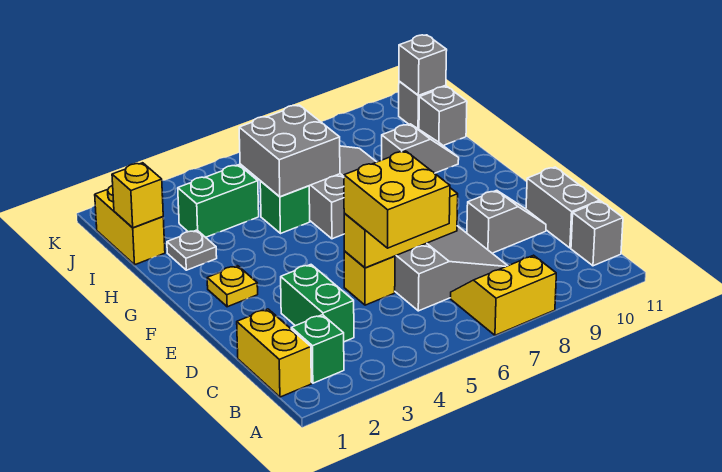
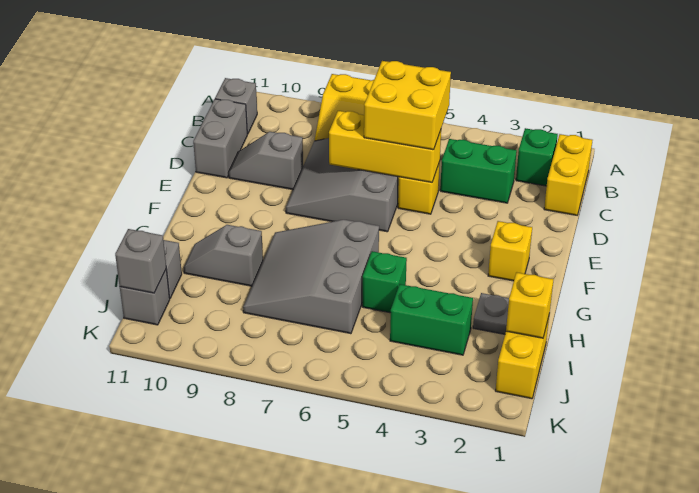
green brick C3:D3 level 1 -> green brick C3:C4 level 1
yellow plate F2 level 1 -> yellow brick F2 level 1
grey brick H5:I6 level 2 -> none

